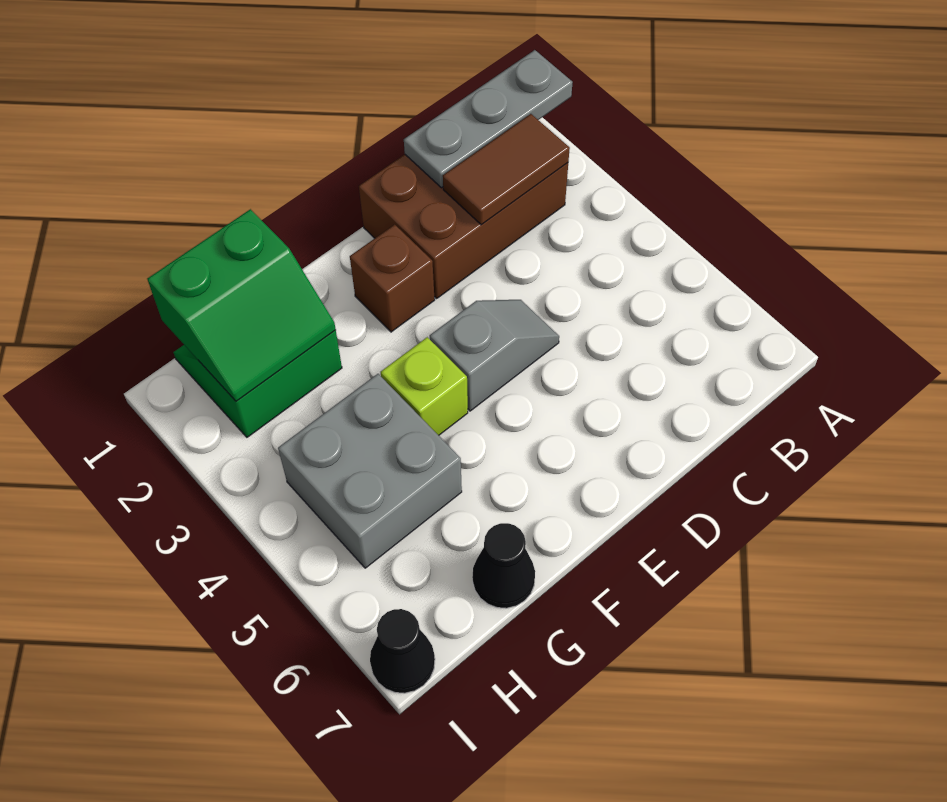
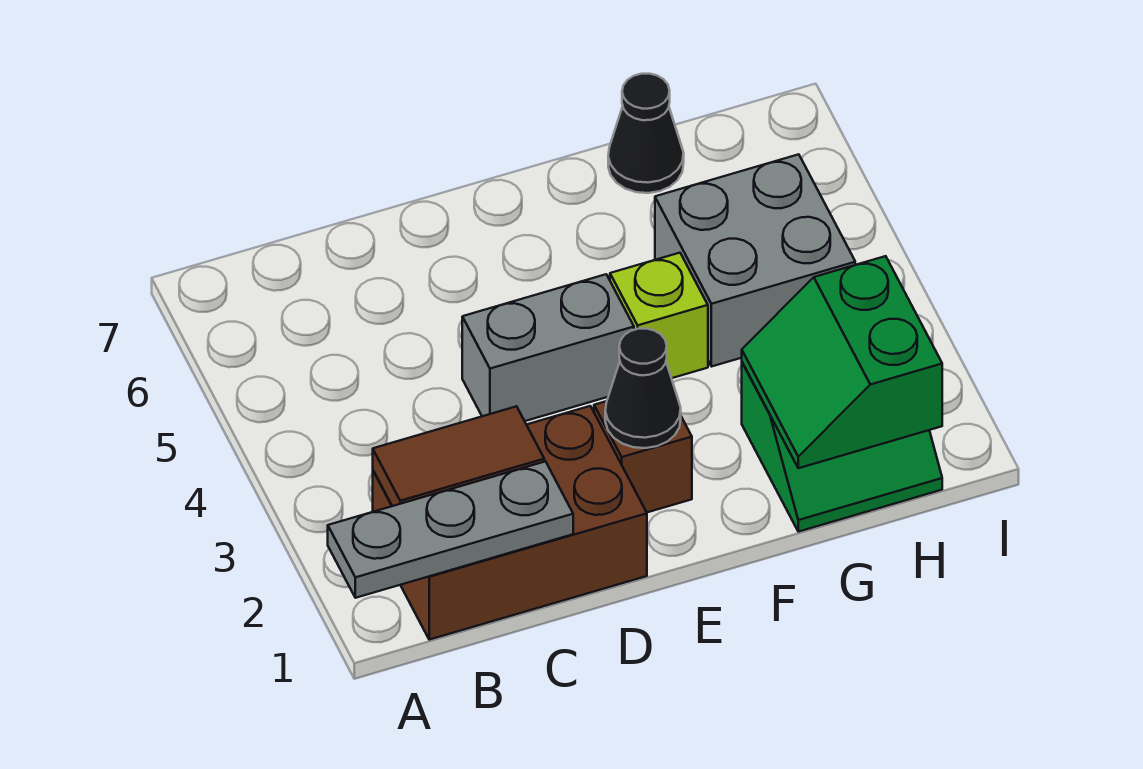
grey slope D4:E4 level 1 top E -> grey brick D4:E4 level 1
green slope G1:H2 level 2 top 1 -> green slope G1:H2 level 2 top H
black cone I7 level 1 -> black cone E2 level 2

